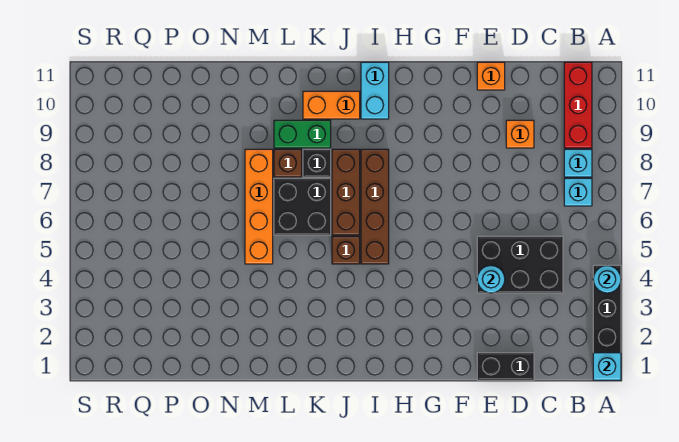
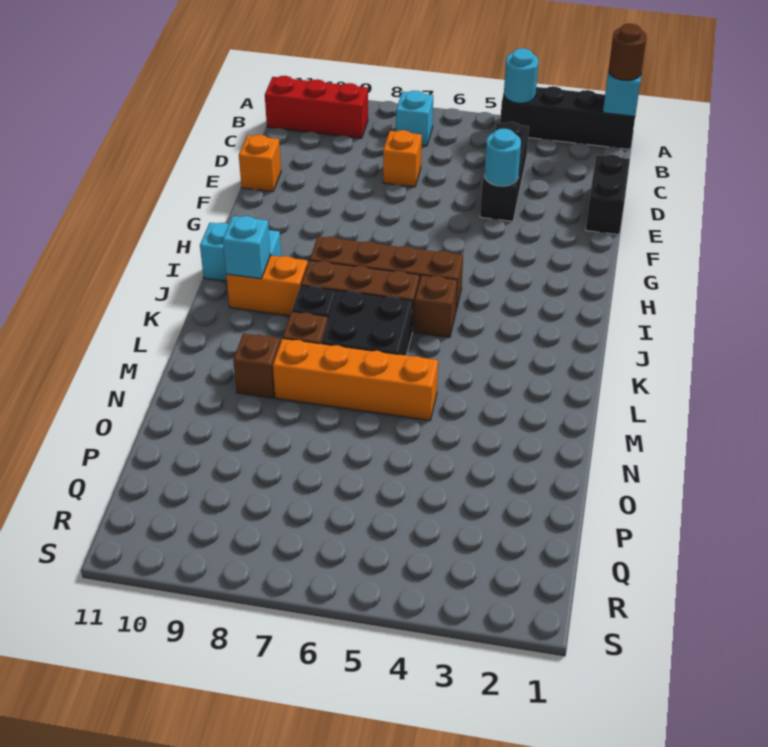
none -> brown round brick A1 level 3
cyan brick B8 level 1 -> cyan brick J10 level 2
black brick C4:E5 level 1 -> black brick C4:E4 level 1
orange brick D9 level 1 -> orange brick D7 level 1
orange brick J10:K10 level 1 -> orange brick J9:J10 level 1
green brick K9:L9 level 1 -> none
none -> brown brick M9 level 1

